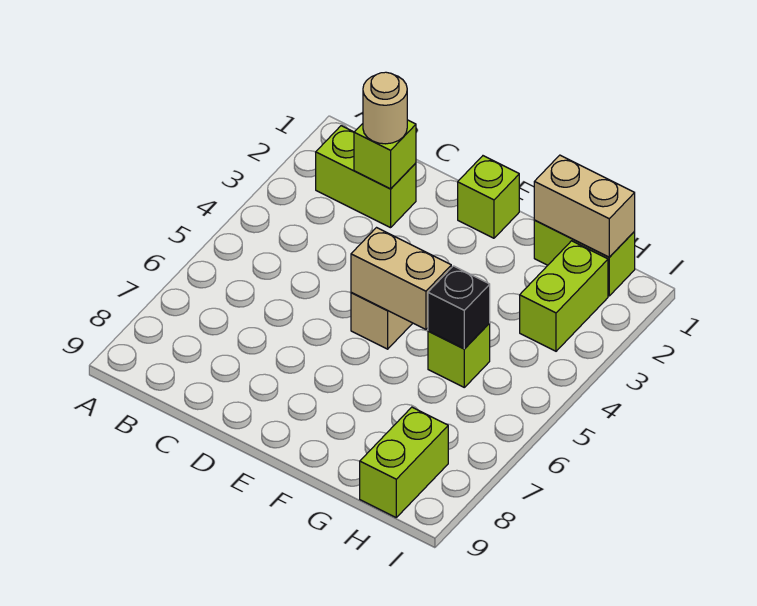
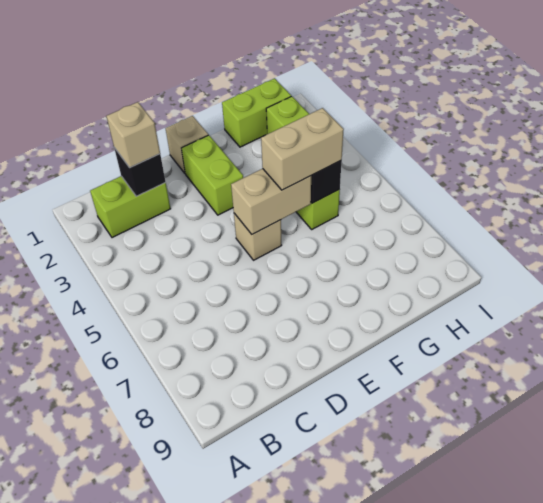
lime brick C2 level 2 -> black brick C2 level 2
tan round brick C2 level 3 -> tan brick C2 level 3
lime brick E1 level 1 -> tan brick E1 level 1
tan brick G1:H1 level 2 -> tan brick F5:G5 level 3
lime brick H8:H9 level 1 -> lime brick E2:E3 level 1

